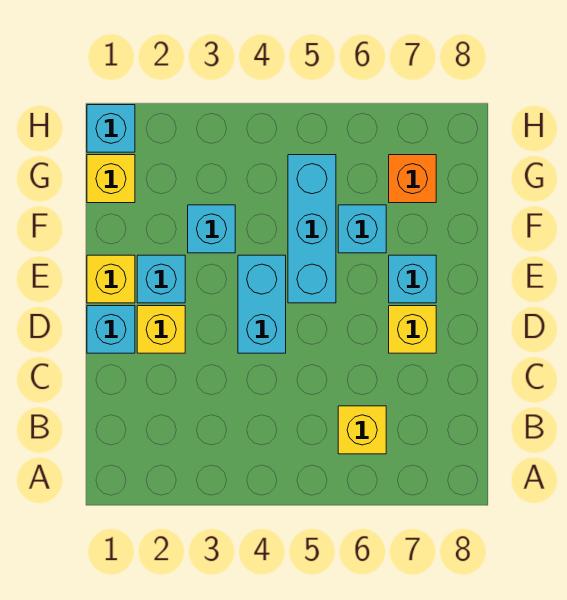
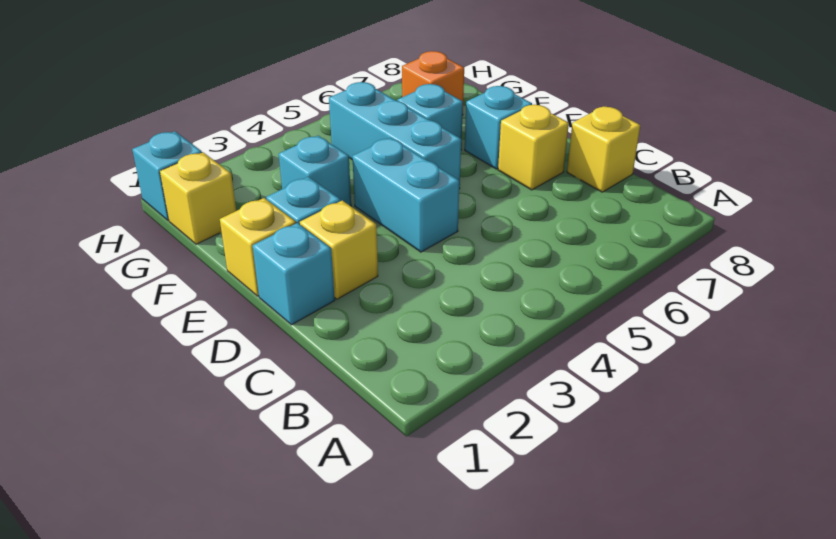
yellow brick B6 level 1 -> yellow brick C8 level 1

